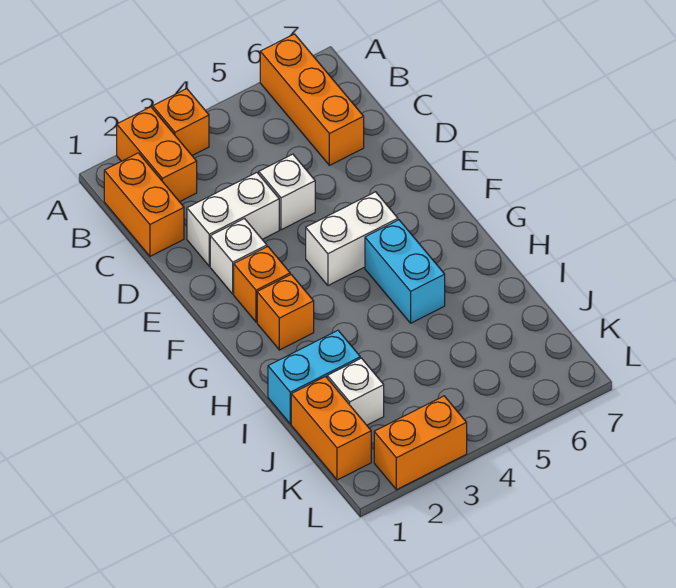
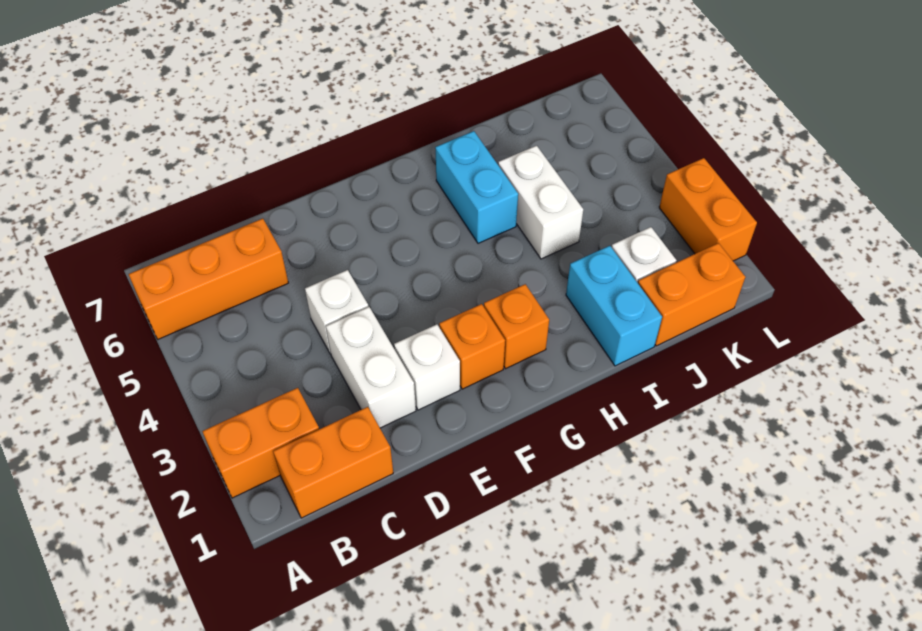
orange brick A3 level 1 -> none
white brick F4:F5 level 1 -> white brick I4:I5 level 1
cyan brick G5:H5 level 1 -> cyan brick H5:H6 level 1

